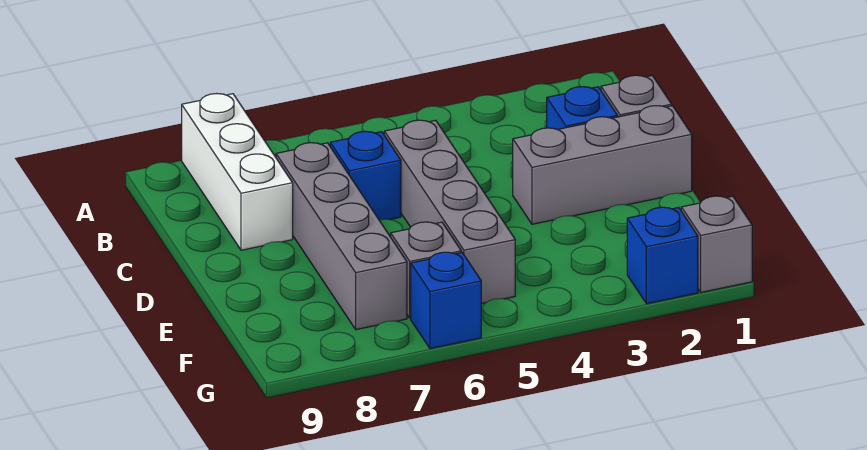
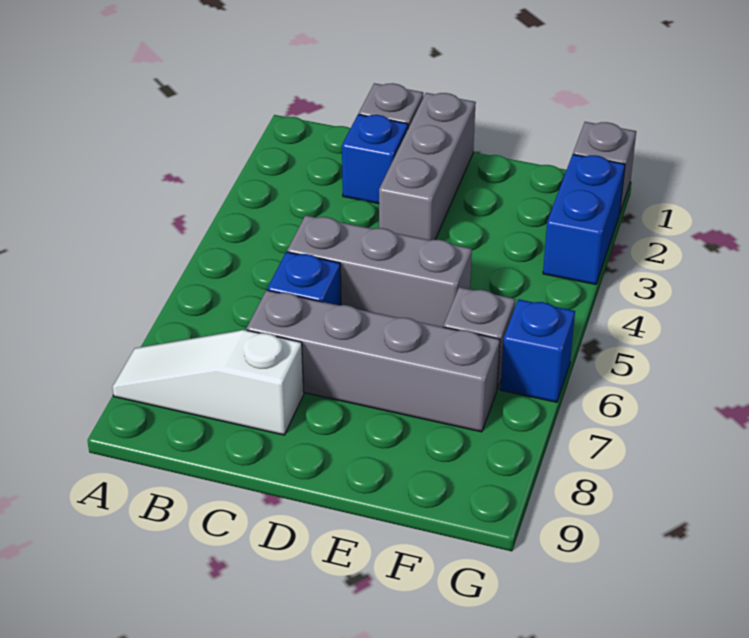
white brick A8:C8 level 1 -> white slope A8:C8 level 1 top C
grey brick C5:F5 level 1 -> grey brick C5:E5 level 1
blue brick G2 level 1 -> blue brick G2:G3 level 1

